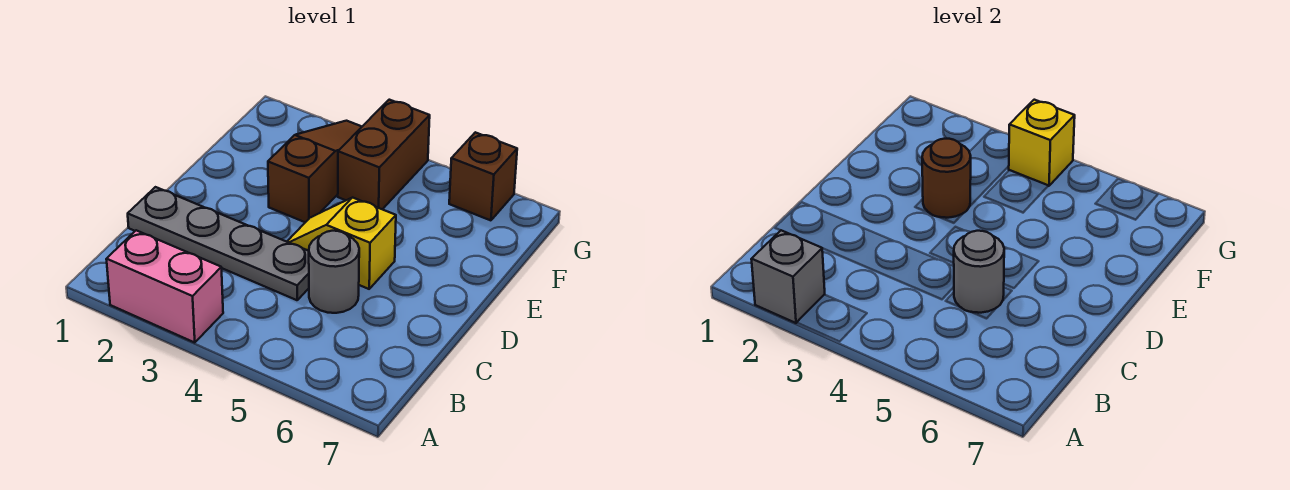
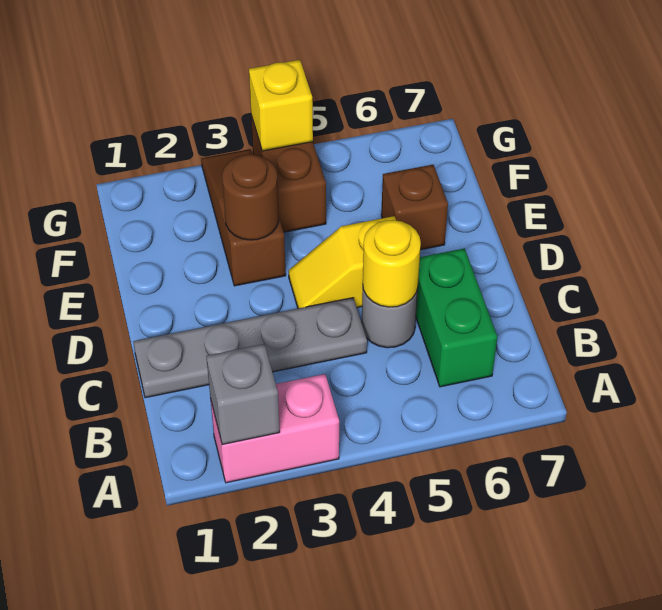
none -> green brick B6:C6 level 1
grey round brick C5 level 2 -> yellow round brick C5 level 2
brown brick G6 level 1 -> brown brick E6 level 1

